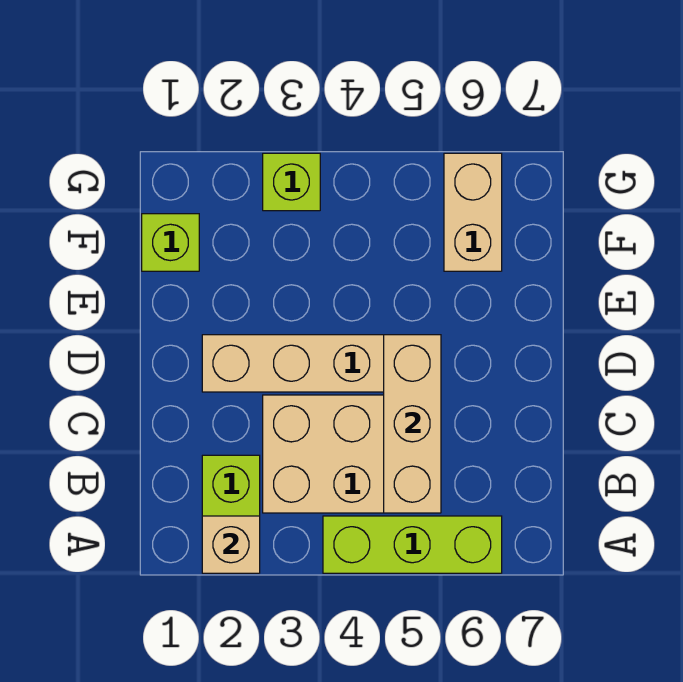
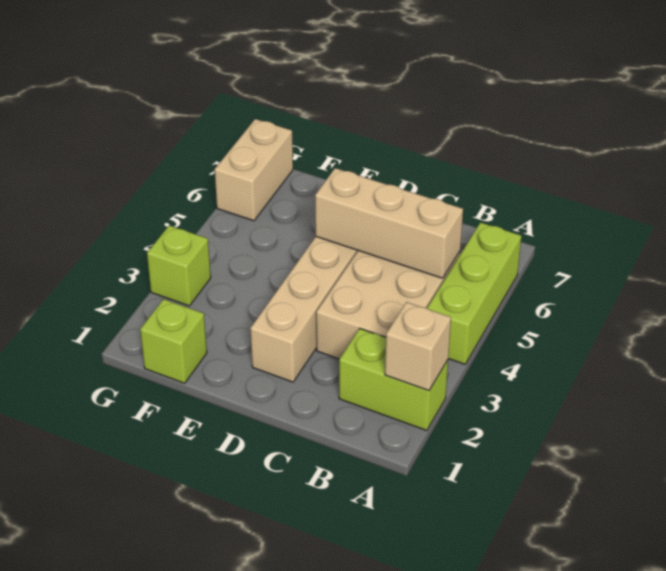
tan brick F6:G6 level 1 -> tan brick G6:G7 level 1

